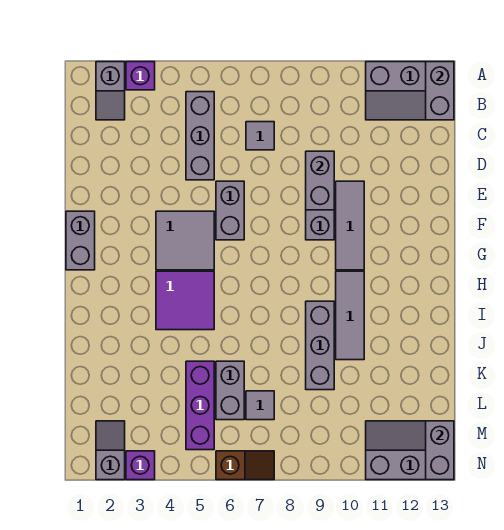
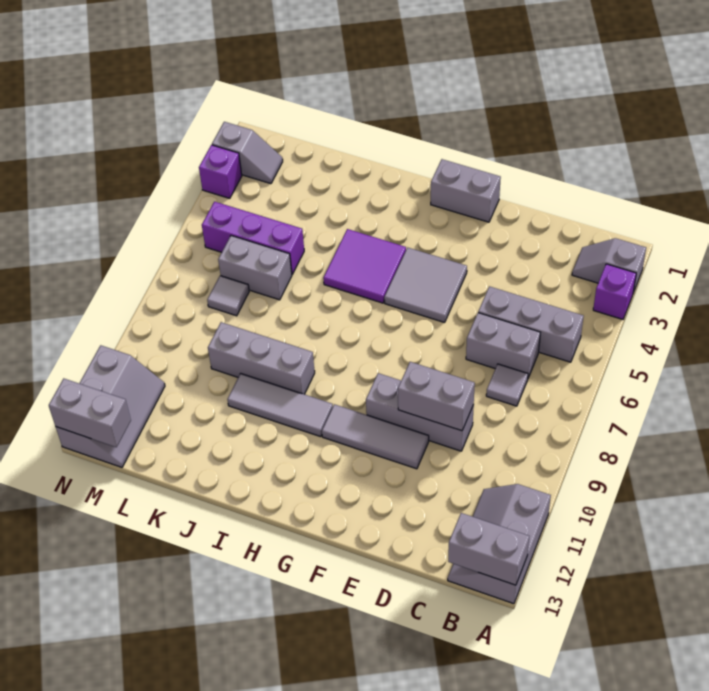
grey brick E6:F6 level 1 -> grey brick C6:D6 level 1
brown slope N6:N7 level 1 top 6 -> none

